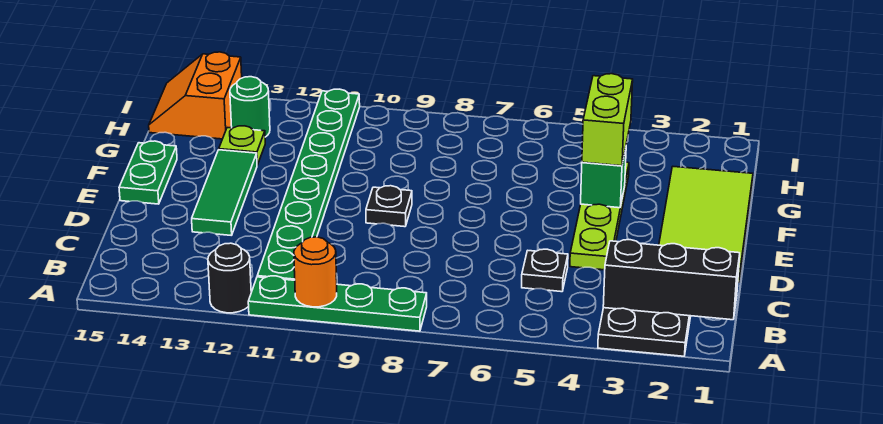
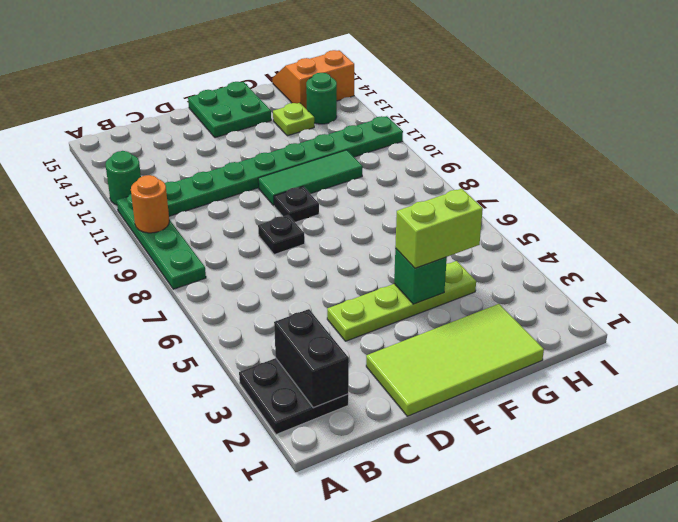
black round brick A12 level 1 -> green round brick A12 level 1
black brick B1:B3 level 2 -> black brick B2:B3 level 2
black plate C5 level 1 -> black plate D8 level 1
green tile D13:F13 level 1 -> green tile E10:G10 level 1
green plate E15:F15 level 1 -> green plate E14:F15 level 1

